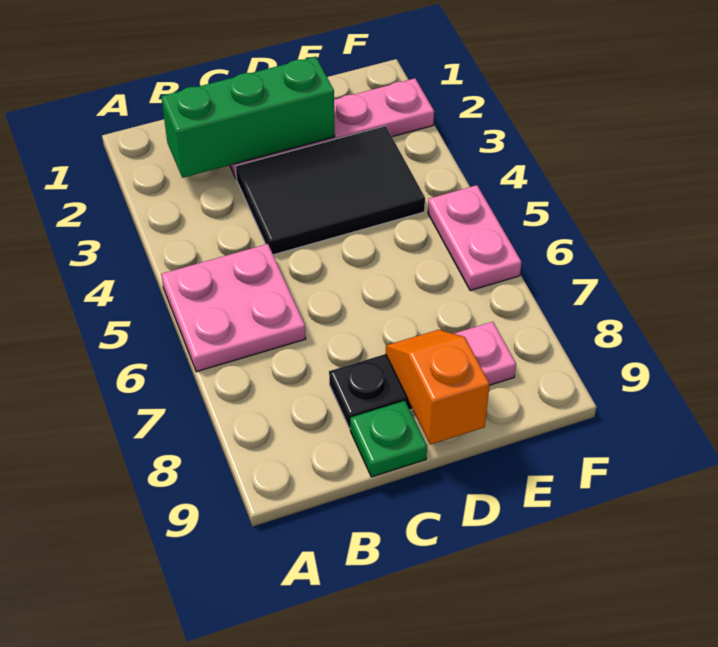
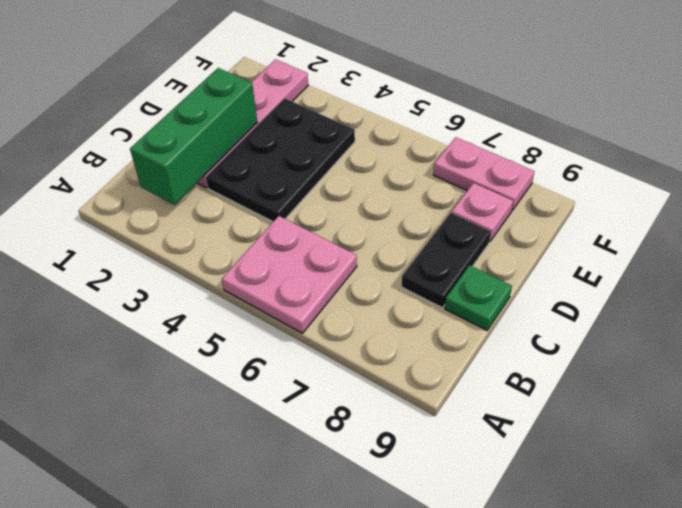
black tile C3:E4 level 1 -> black plate C3:E4 level 1
orange slope D8:D9 level 2 top 9 -> none
pink plate F5:F6 level 1 -> pink plate F7:F8 level 1

